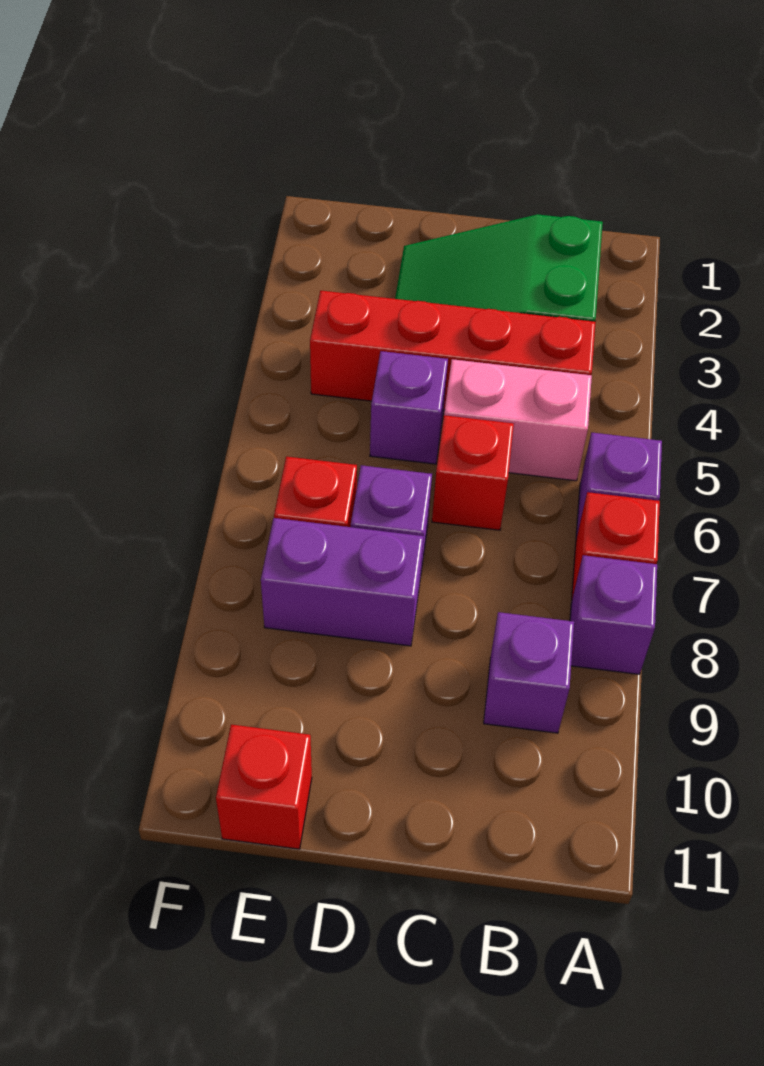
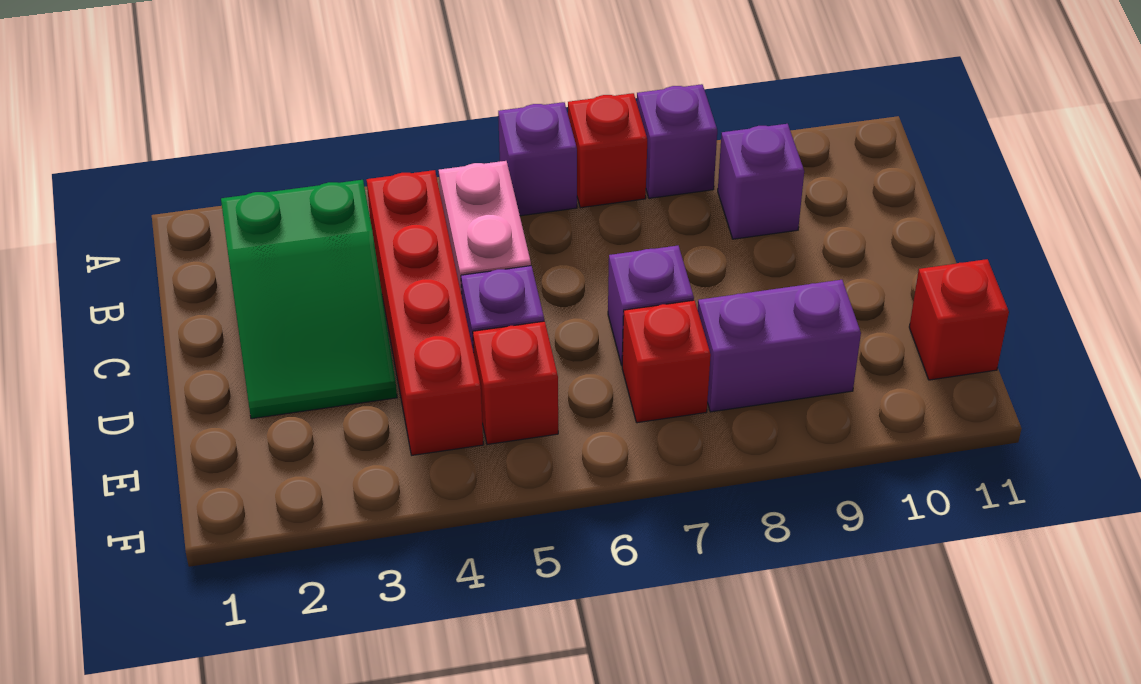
red brick C6 level 1 -> red brick E5 level 1
purple brick D8:E8 level 1 -> purple brick E8:E9 level 1

